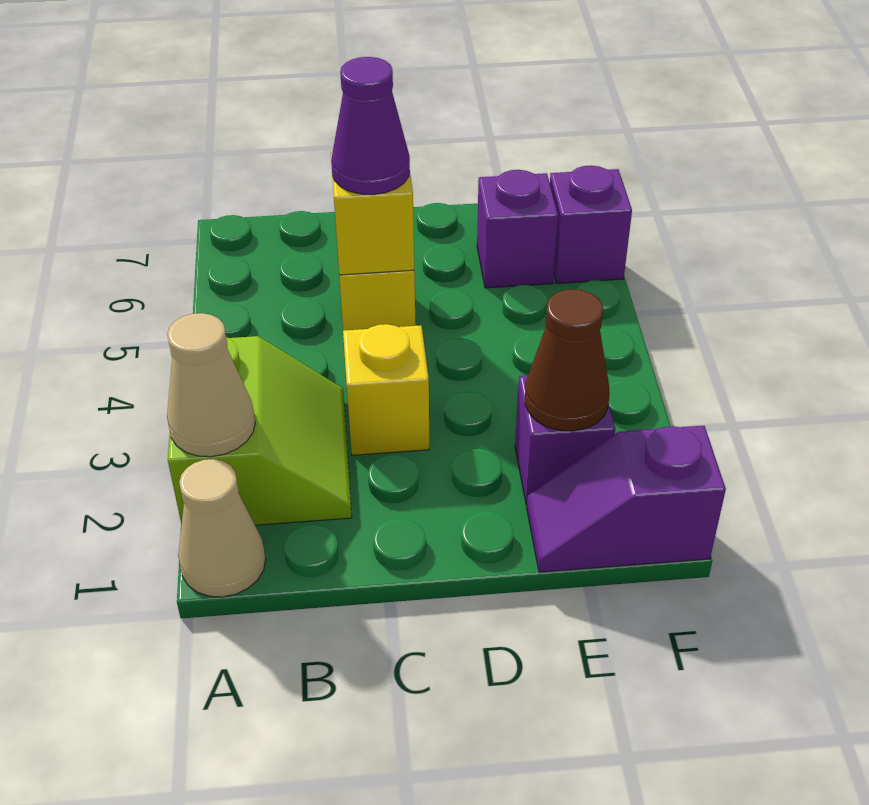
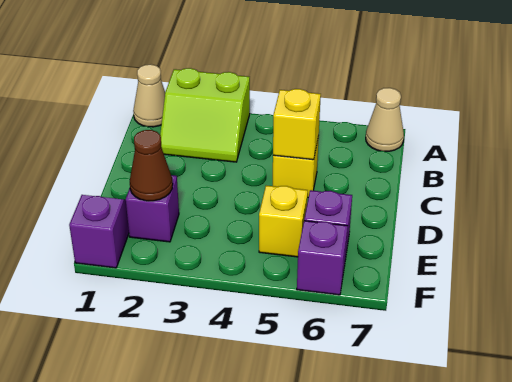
tan cone A2 level 2 -> tan cone A7 level 1
yellow brick C3 level 1 -> yellow brick E5 level 1
purple cone C5 level 3 -> none

